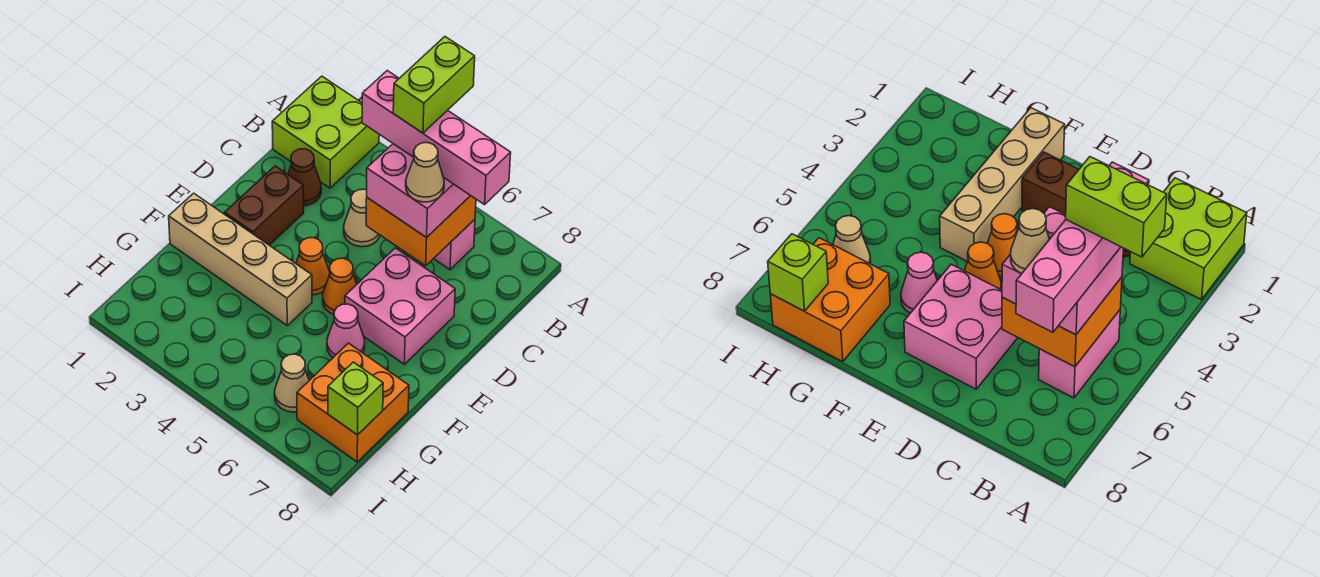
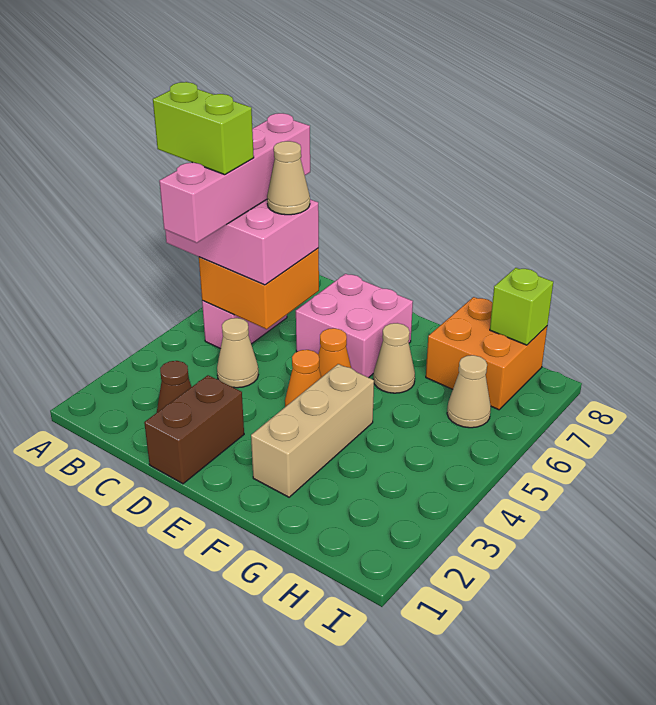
lime brick A1:B2 level 1 -> none
pink brick B5:C6 level 3 -> pink brick A5:C6 level 3
brown brick D2:E2 level 1 -> brown brick D1:D2 level 1
tan brick F1:F4 level 1 -> tan brick F2:F4 level 1
pink cone F6 level 1 -> tan cone F6 level 1

